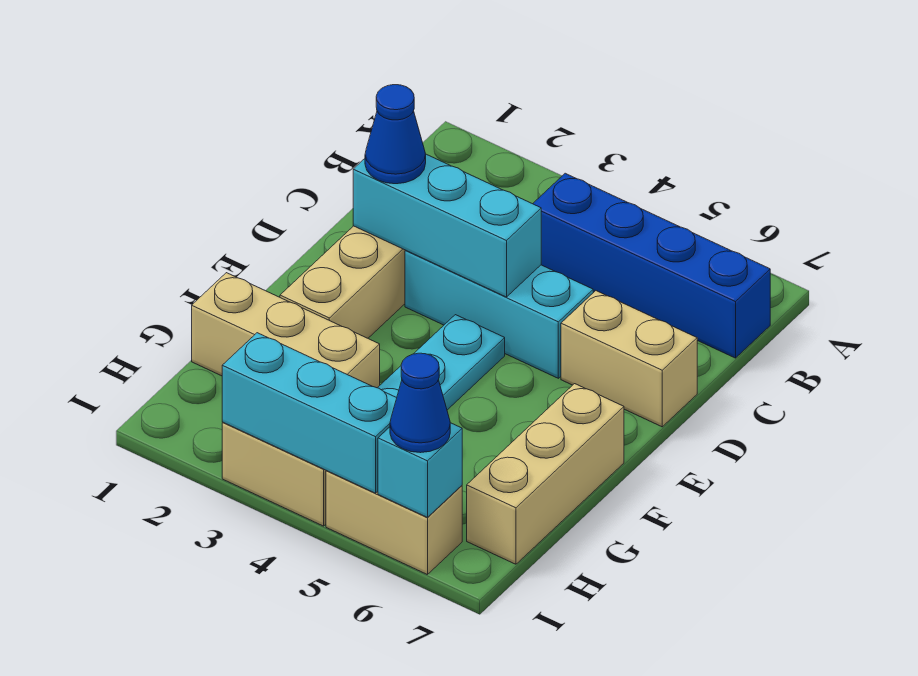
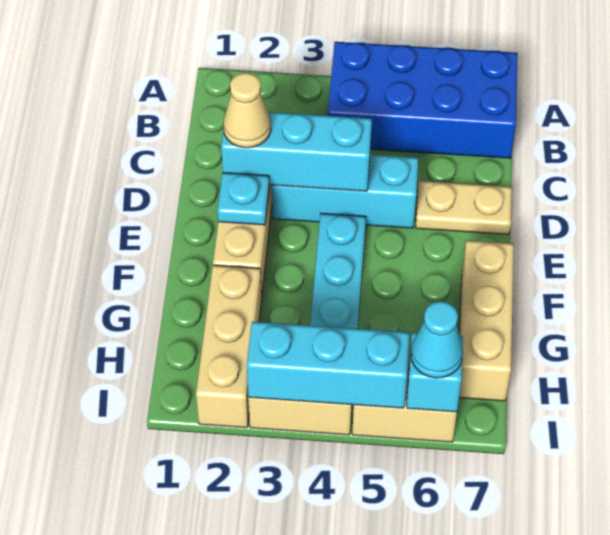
blue brick B4:B7 level 1 -> blue brick A4:B7 level 1
blue cone D2 level 3 -> tan cone D2 level 3
tan brick D6:D7 level 1 -> tan plate D6:D7 level 1
none -> cyan plate E2 level 2
tan brick G1:G3 level 1 -> tan brick G2:I2 level 1
blue cone I6 level 3 -> cyan cone I6 level 3

